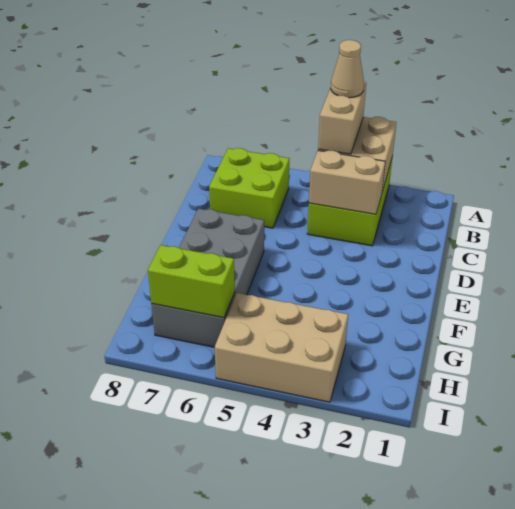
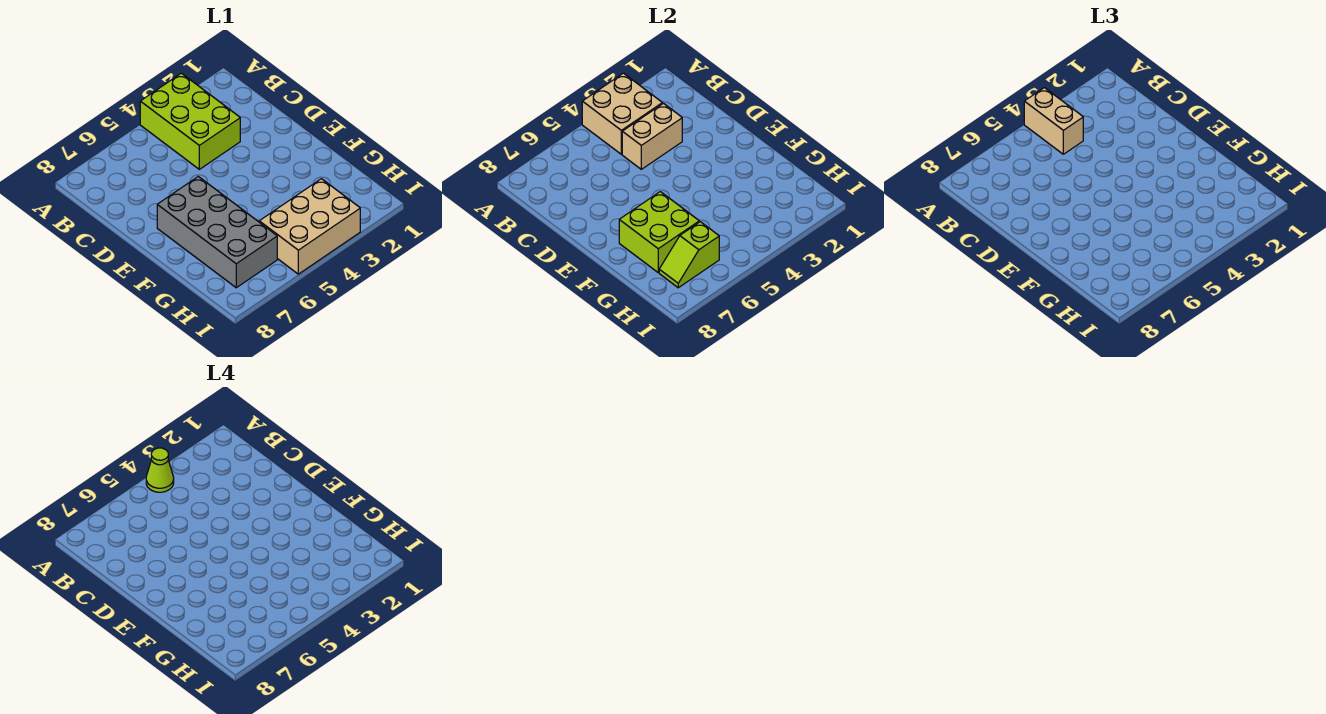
tan cone A4 level 4 -> lime cone A4 level 4
lime brick B6:C7 level 1 -> lime brick F6:G7 level 2
lime brick H6:H7 level 2 -> lime slope H6:H7 level 2 top 6

